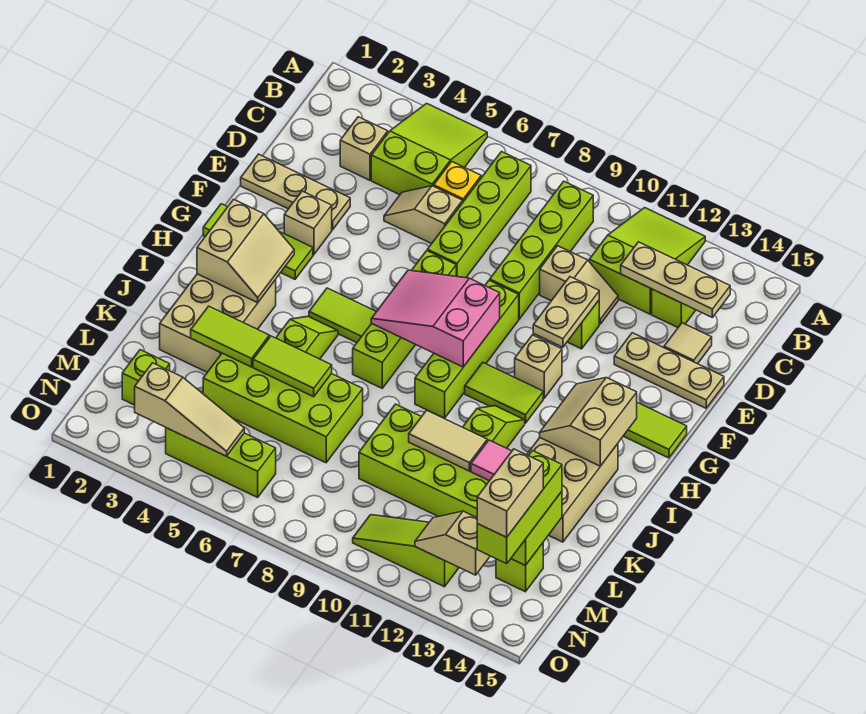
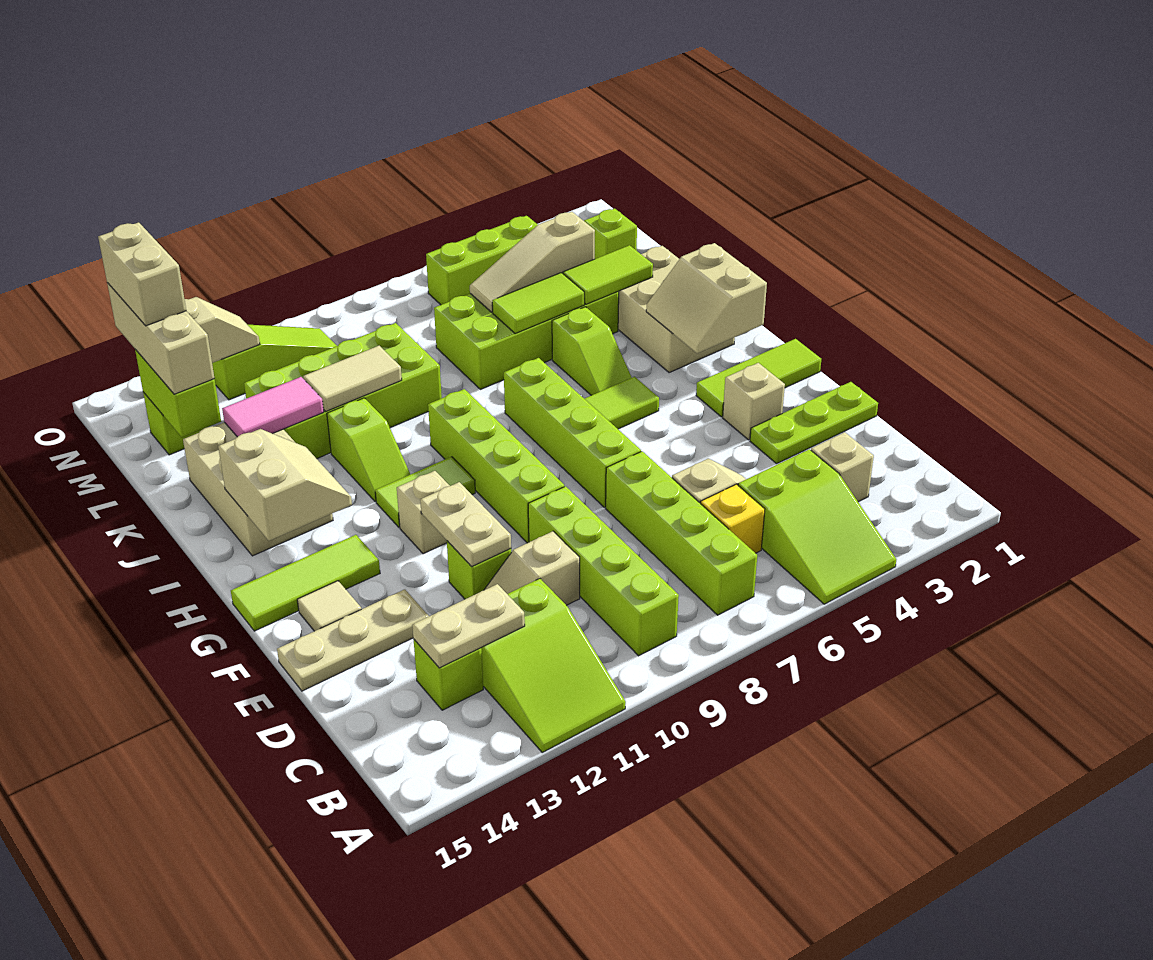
tan plate C12:C14 level 2 -> tan plate C12:C13 level 2
tan tile D14 level 1 -> tan tile F14 level 1
tan plate E1:E3 level 1 -> lime plate E1:E3 level 1
pink slope G7:H9 level 2 top 9 -> none
lime brick L14:N14 level 3 -> tan brick L14:N14 level 3
tan slope N3:N5 level 2 top 3 -> tan slope L4:L6 level 2 top 4

